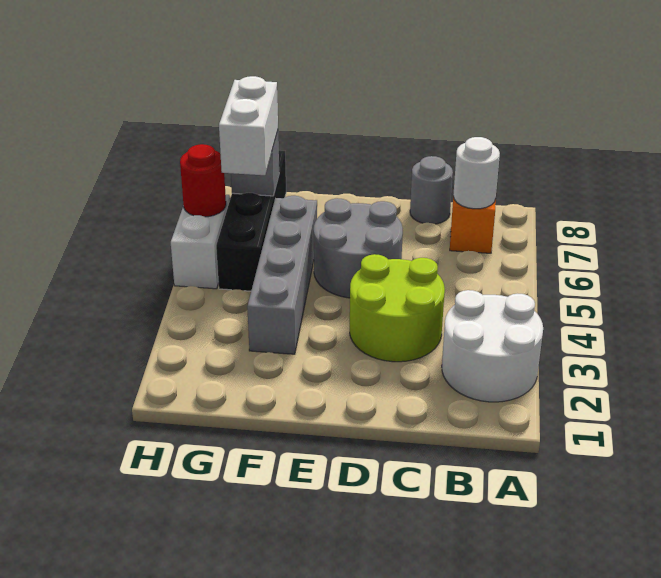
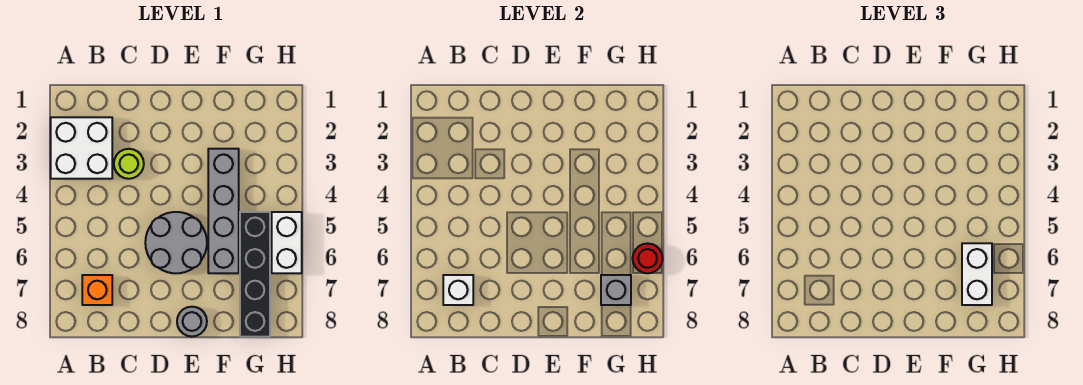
white round brick A2:B3 level 1 -> white brick A2:B3 level 1
white round brick B7 level 2 -> white brick B7 level 2
lime round brick C3:D4 level 1 -> lime round brick C3 level 1
grey round brick C8 level 1 -> grey round brick E8 level 1

